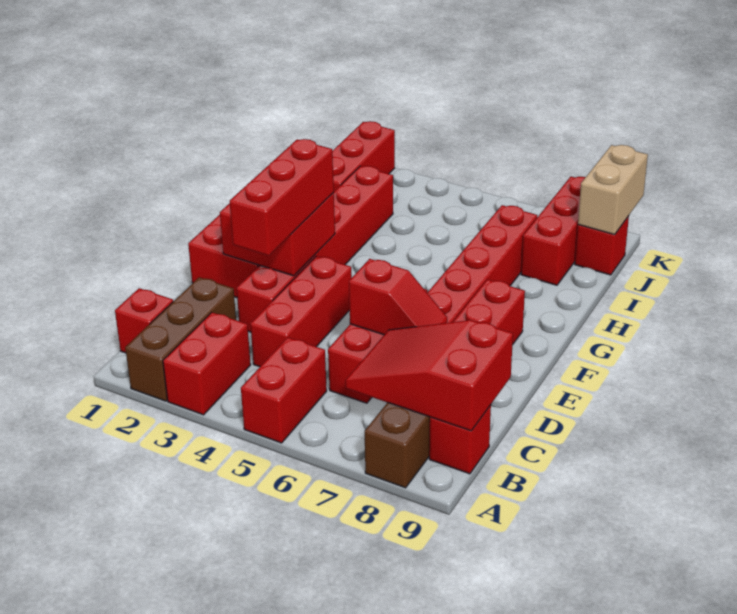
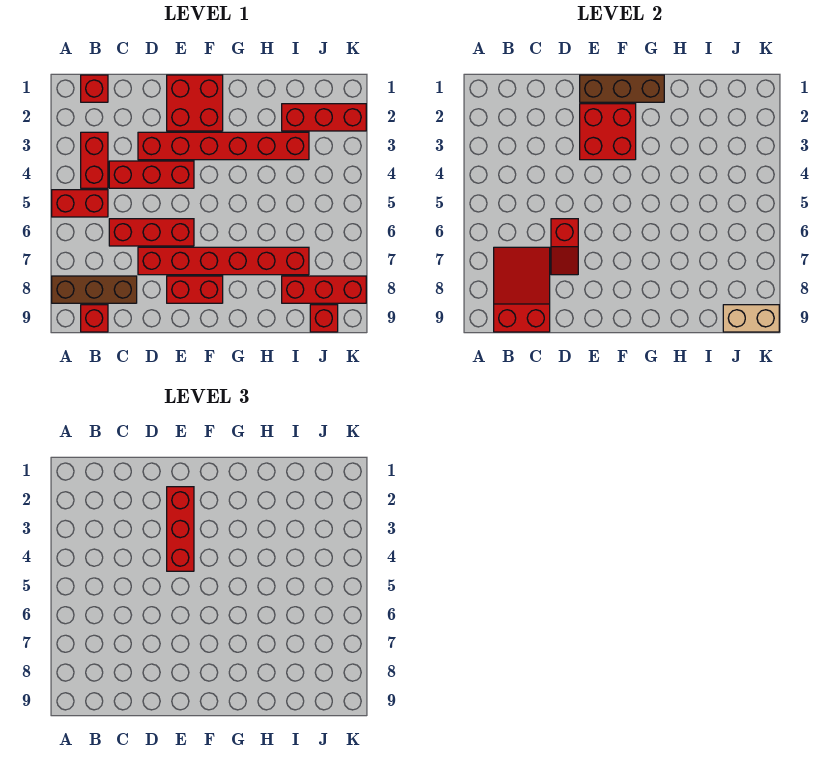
brown brick A2:C2 level 1 -> brown brick E1:G1 level 2
red brick A3:B3 level 1 -> red brick B3:B4 level 1
red brick D3:F3 level 3 -> red brick E2:E4 level 3

